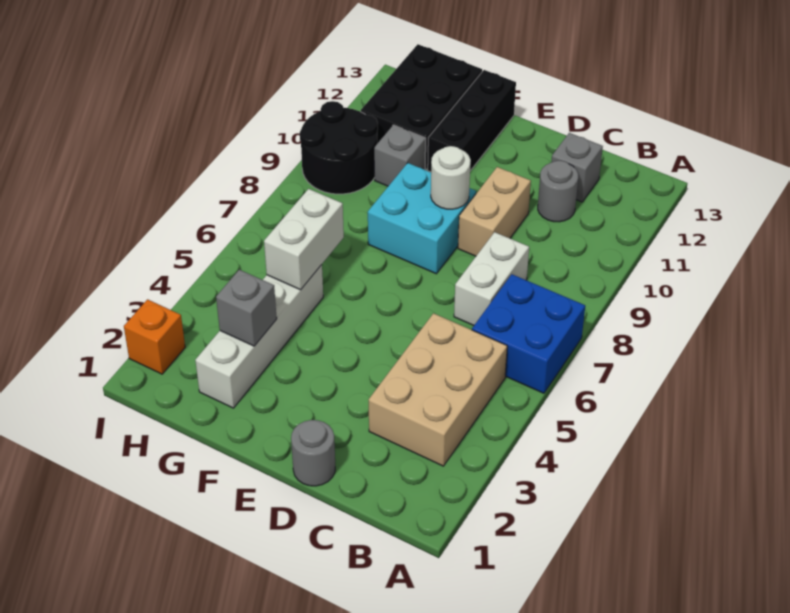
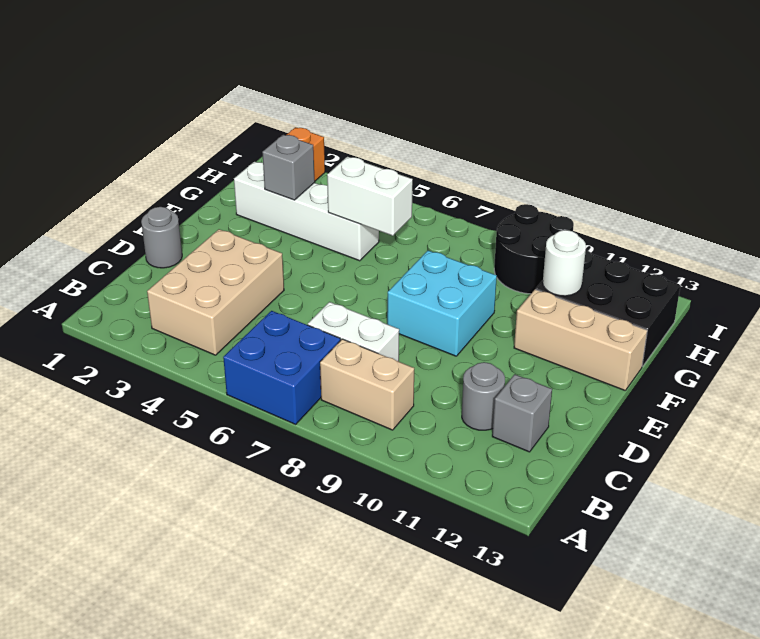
tan brick B3:C5 level 1 -> tan brick B3:D4 level 1
tan brick D9:D10 level 1 -> tan brick B8:B9 level 1
white round brick E9 level 2 -> white round brick G11 level 2
black brick F11:F13 level 1 -> tan brick F11:F13 level 1
grey brick G10 level 1 -> none

